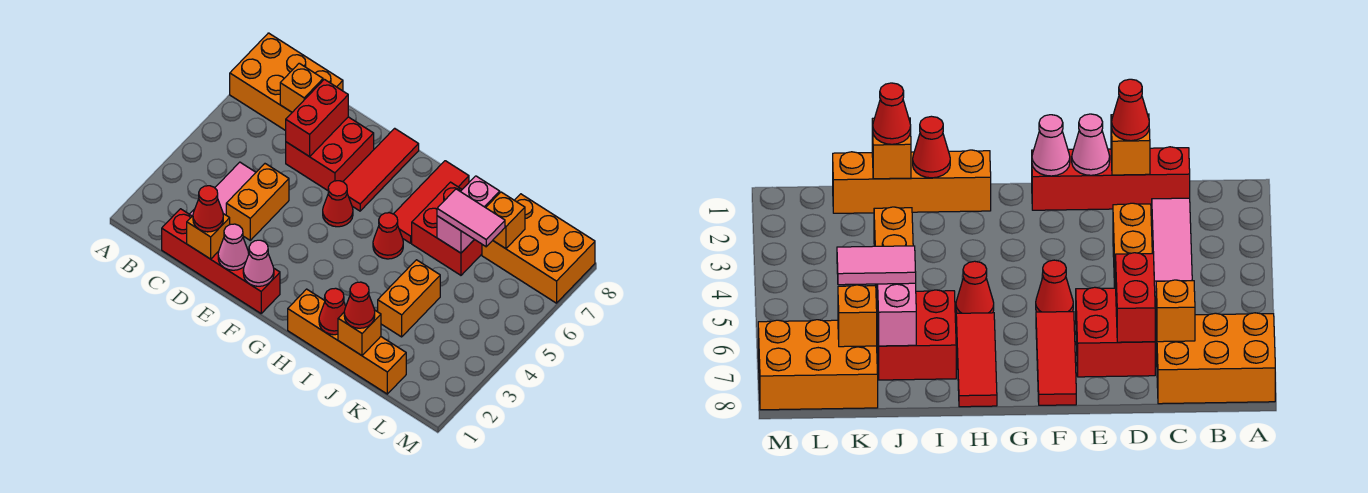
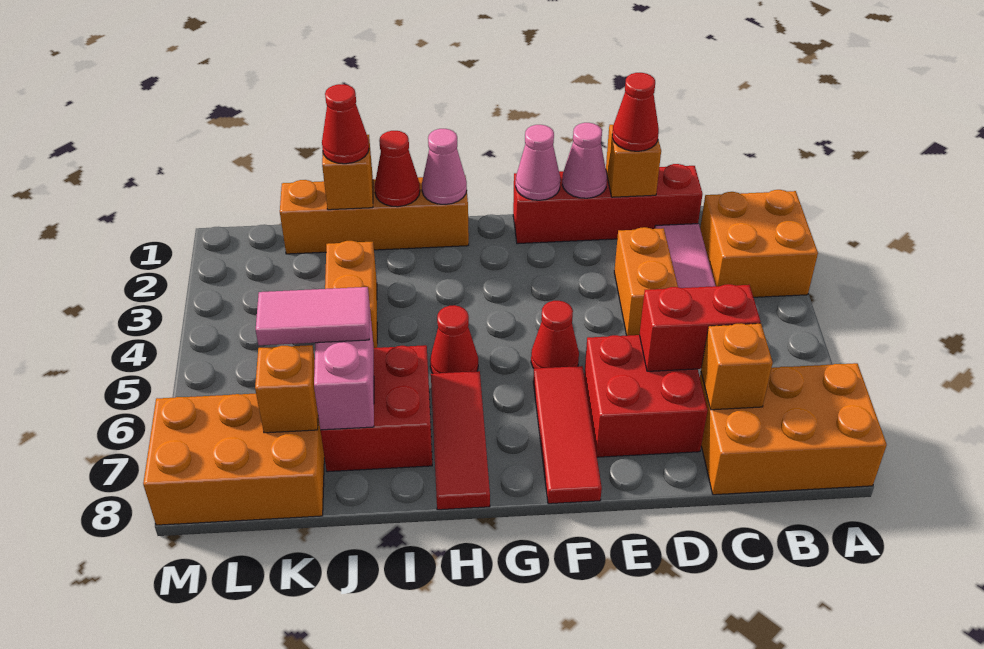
none -> orange brick A2:B3 level 1
red brick D6:D7 level 2 -> red brick C6:D6 level 2
none -> pink cone H1 level 2

